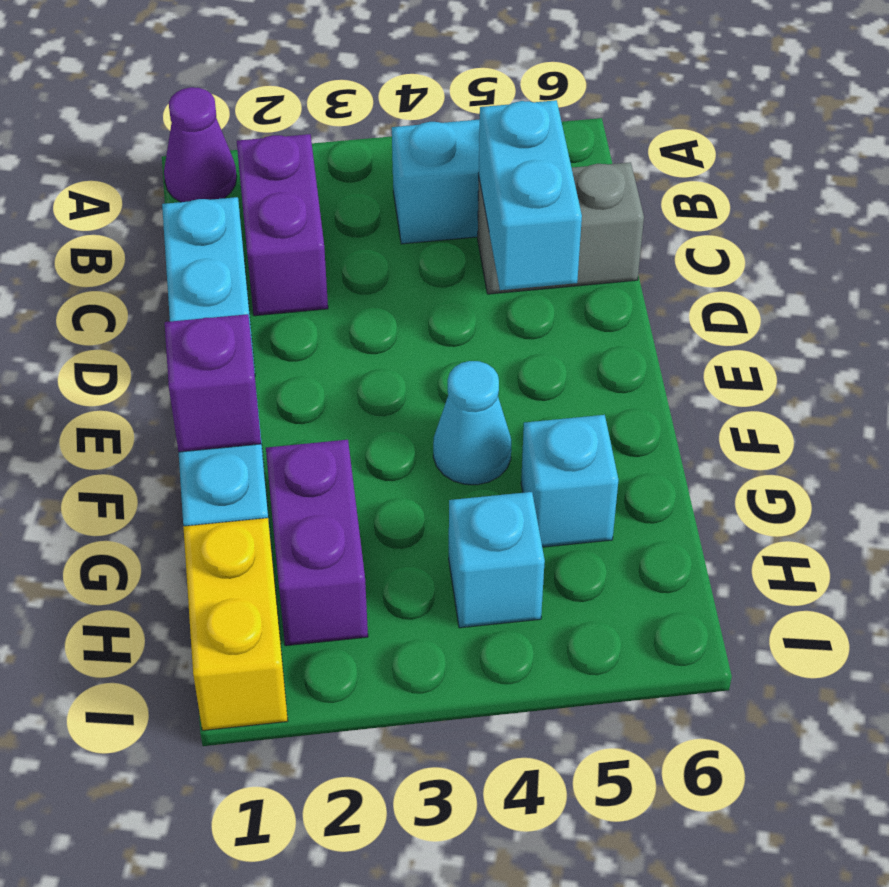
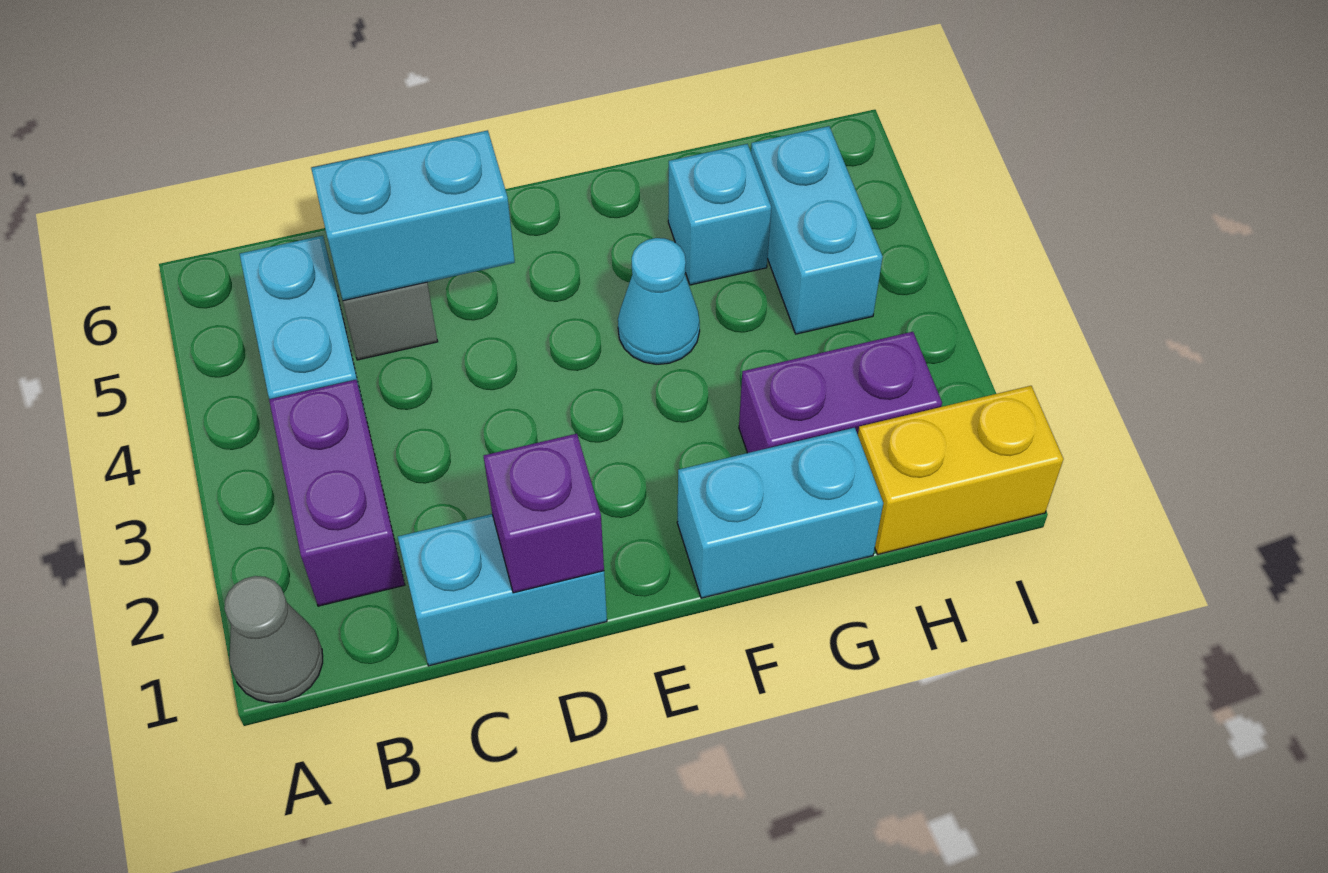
purple cone A1 level 1 -> grey cone A1 level 1
purple brick B2:C2 level 1 -> purple brick B2:B3 level 1
purple brick F1 level 2 -> purple brick D1 level 2
cyan brick H4 level 1 -> cyan brick H4:H5 level 1

